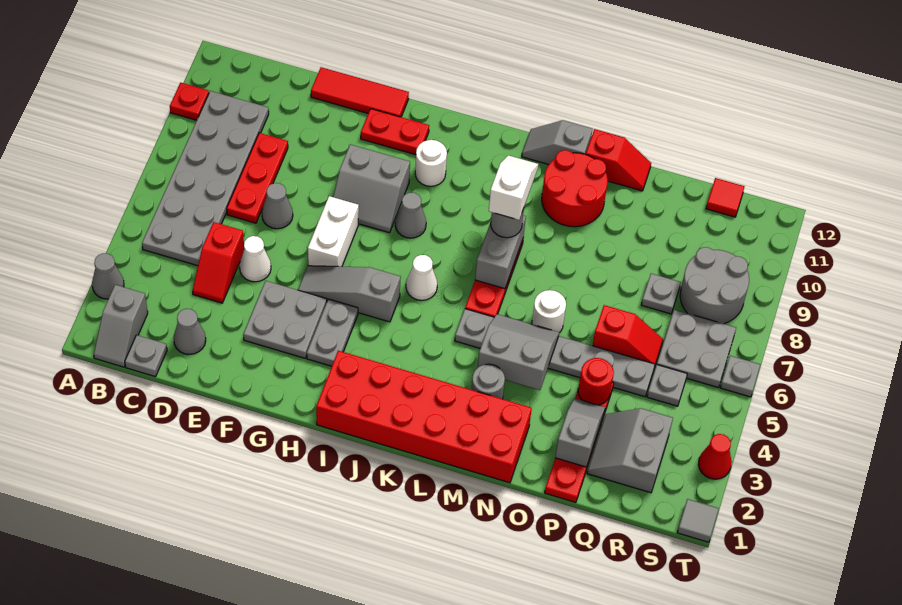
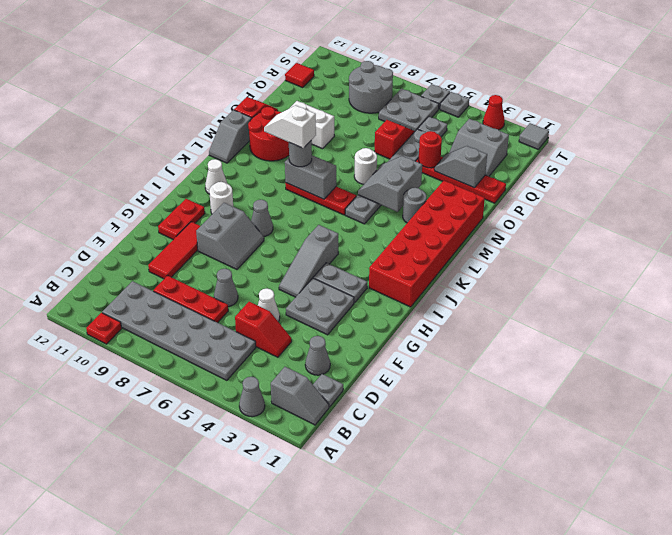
red tile E12:G12 level 1 -> red tile E10:G10 level 1
white brick G6:G7 level 1 -> white brick O9:O10 level 1
white cone J6 level 1 -> white cone J11 level 1
grey plate Q8 level 1 -> grey plate T5 level 1

